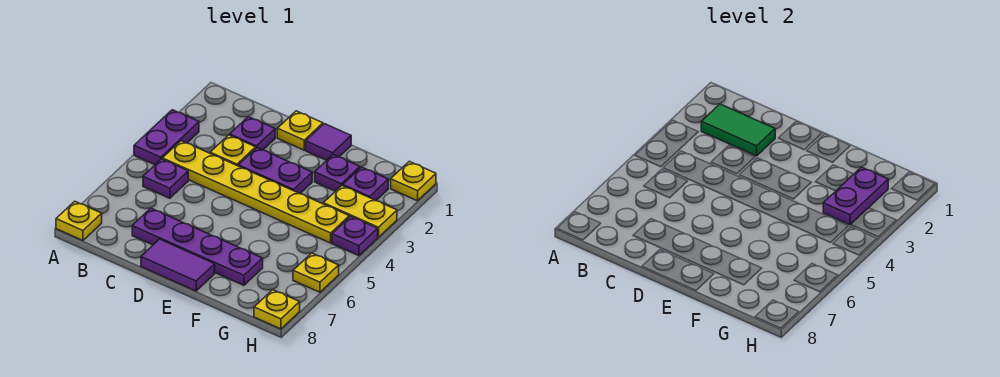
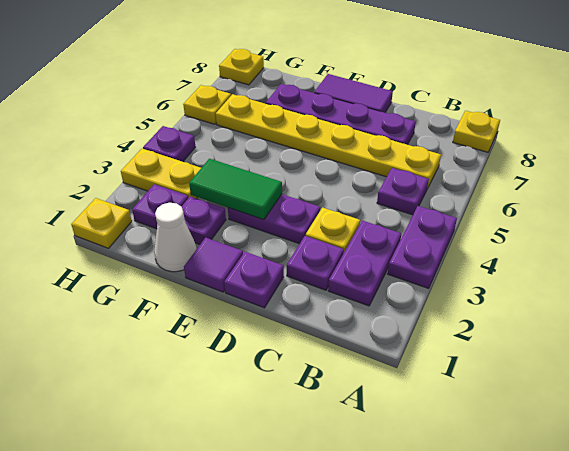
green tile B2:C2 level 2 -> green tile E3:F3 level 2
yellow plate B4:G4 level 1 -> yellow plate B6:G6 level 1
yellow plate D1 level 1 -> purple plate D1 level 1
none -> white cone F1 level 1
purple plate G2:G3 level 2 -> purple plate B2:B3 level 1

